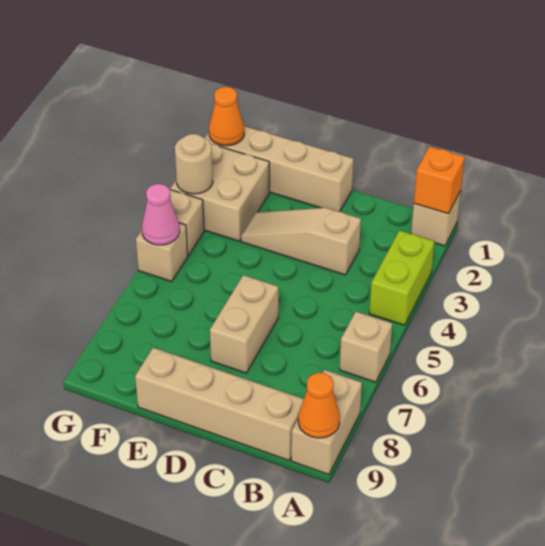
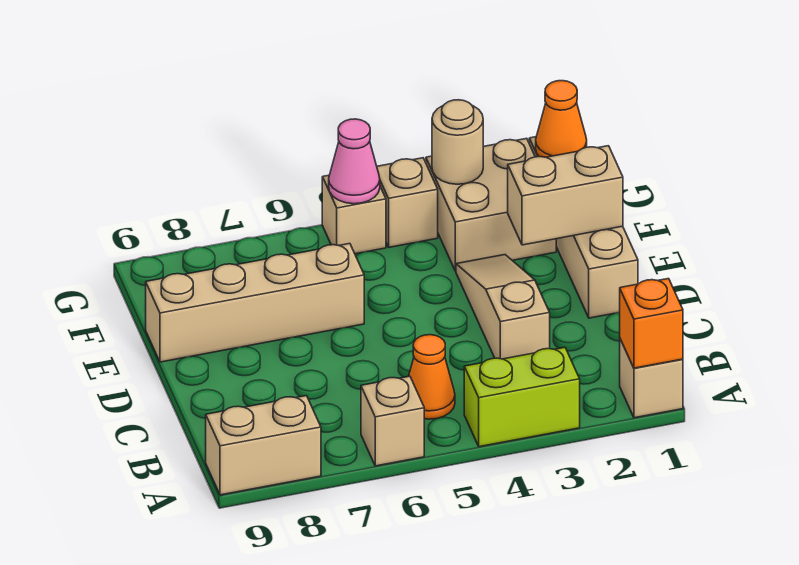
orange cone A9 level 2 -> orange cone B5 level 1
tan brick B9:E9 level 1 -> tan brick E6:E9 level 1
tan brick D6:D7 level 1 -> tan brick E1:E2 level 2

